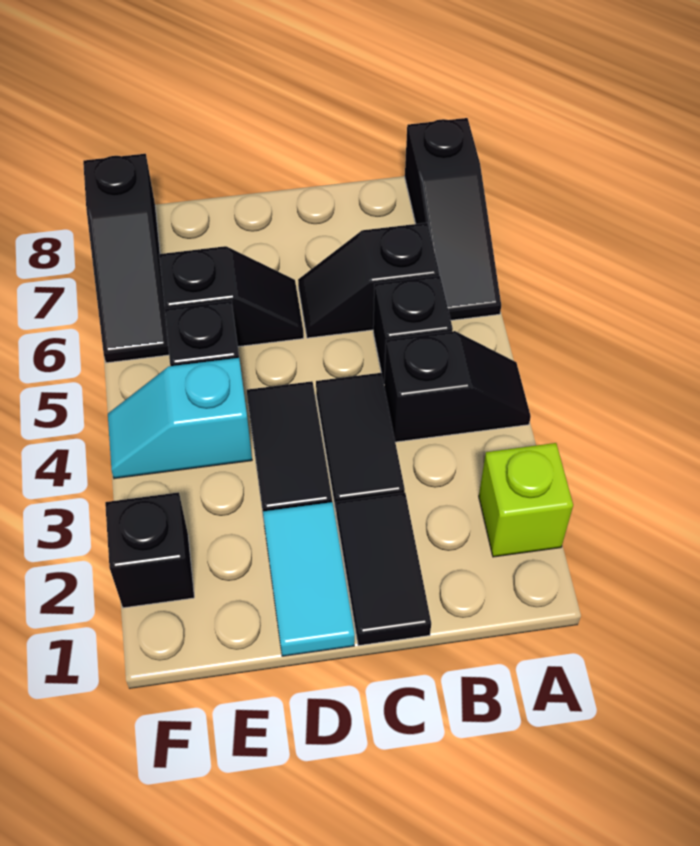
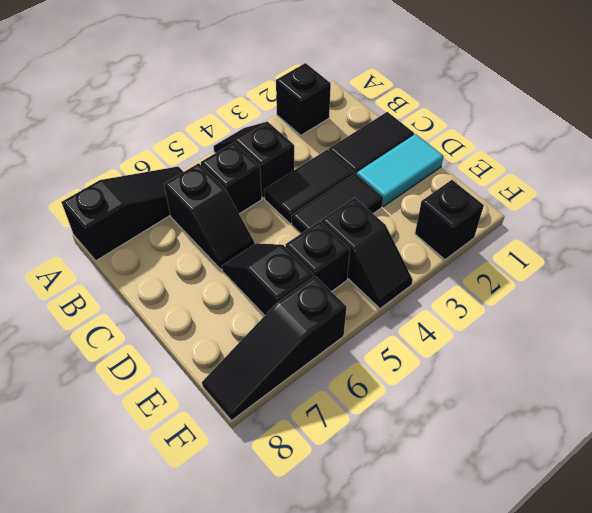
lime brick A2 level 1 -> black brick A2 level 1
cyan slope E4:F4 level 1 top E -> black slope E4:F4 level 1 top E
black slope F6:F8 level 1 top 8 -> black slope F6:F8 level 1 top 6

